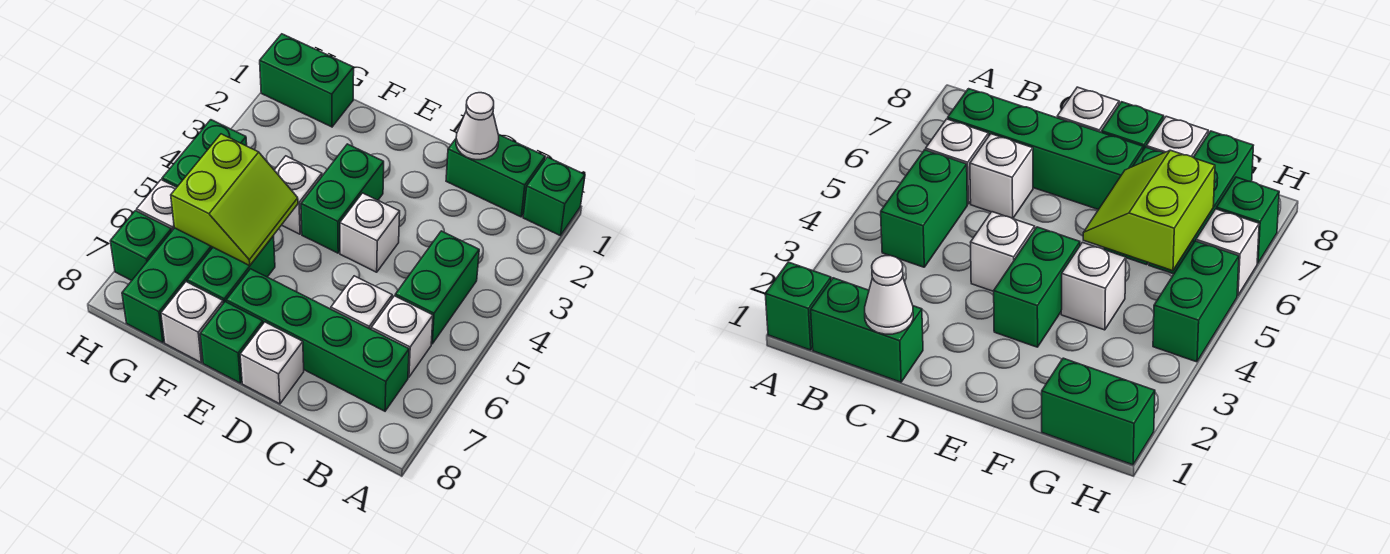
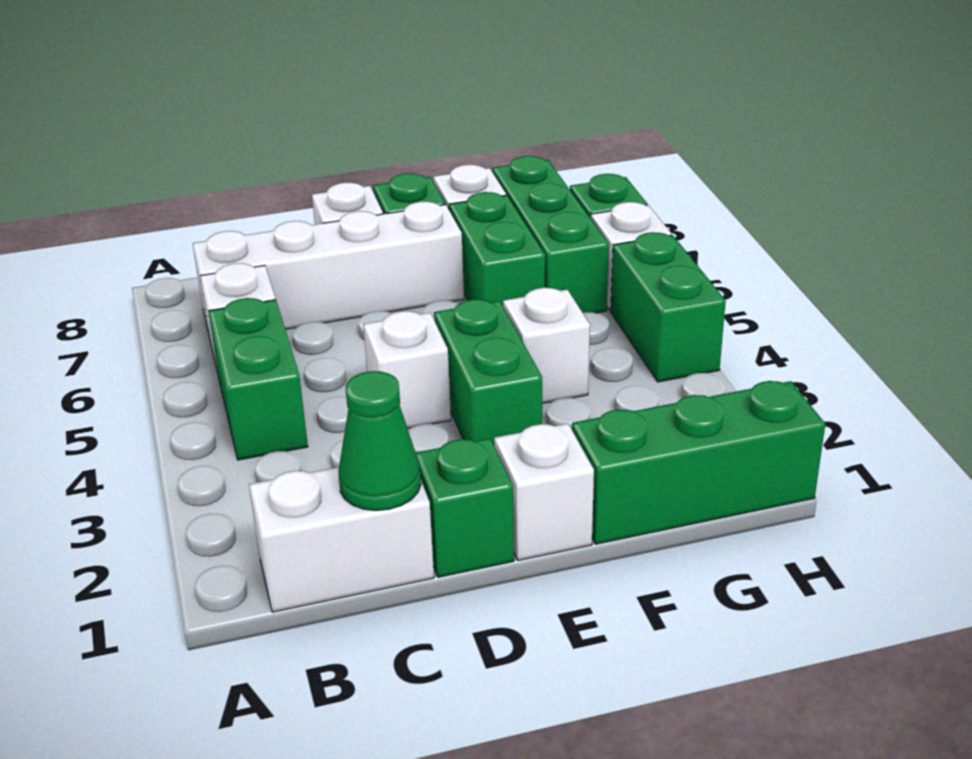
green brick A1 level 1 -> green brick D1 level 1
green brick B1:C1 level 1 -> white brick B1:C1 level 1
green brick B7:E7 level 1 -> white brick B7:E7 level 1
white cone C1 level 2 -> green cone C1 level 2
white brick C6 level 1 -> white brick E1 level 1
lime slope F5:G6 level 2 top G -> none
green brick G1:H1 level 1 -> green brick F1:H1 level 1

